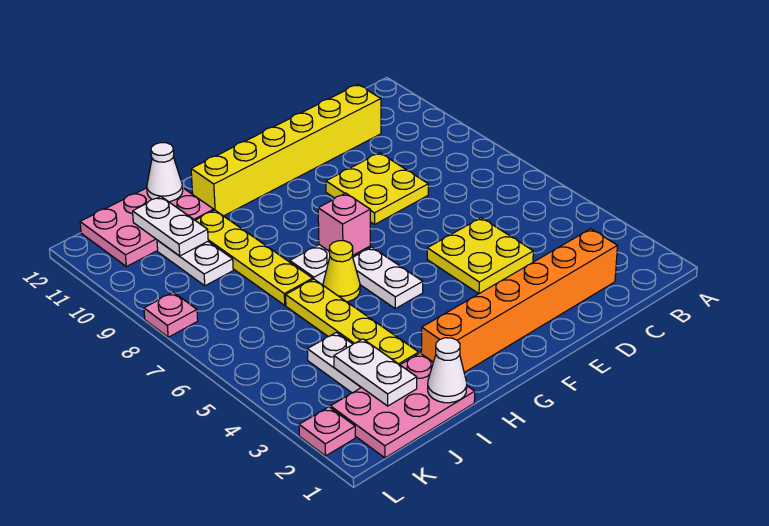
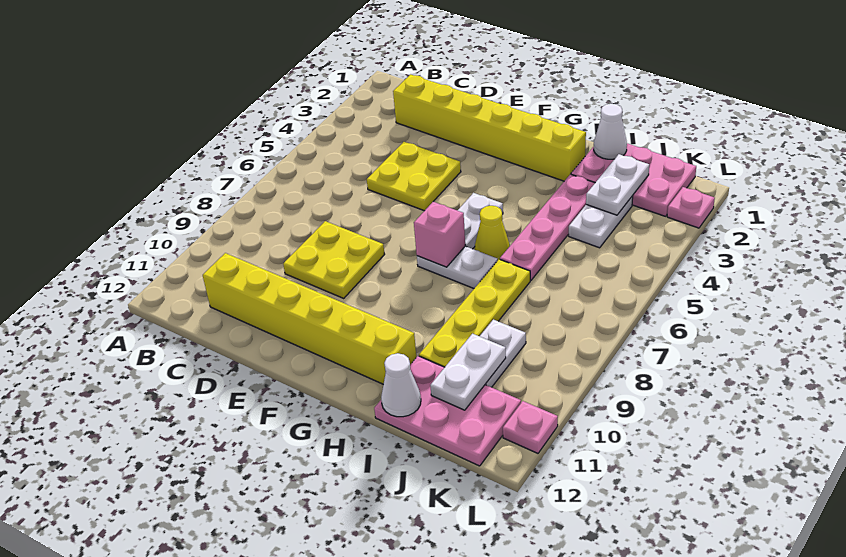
orange brick C2:H2 level 1 -> yellow brick C2:H2 level 1
yellow plate I3:I6 level 1 -> pink plate I3:I6 level 1
pink plate L8 level 1 -> pink plate L11 level 1

